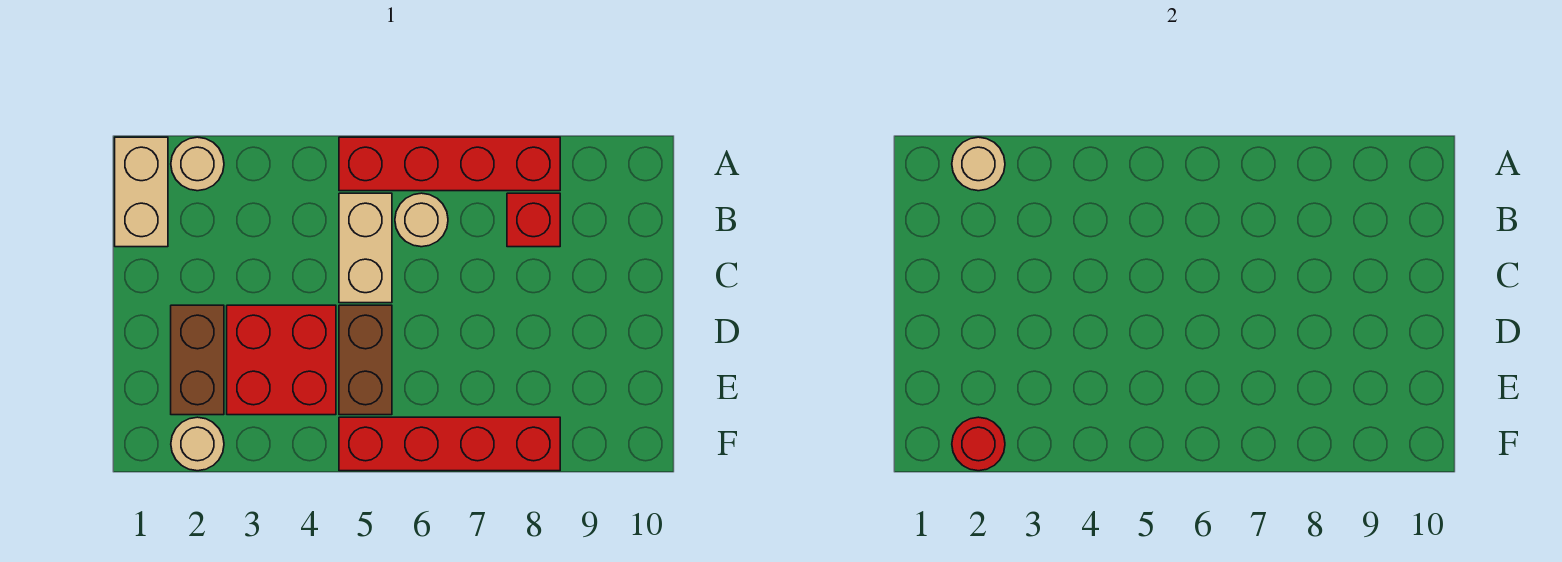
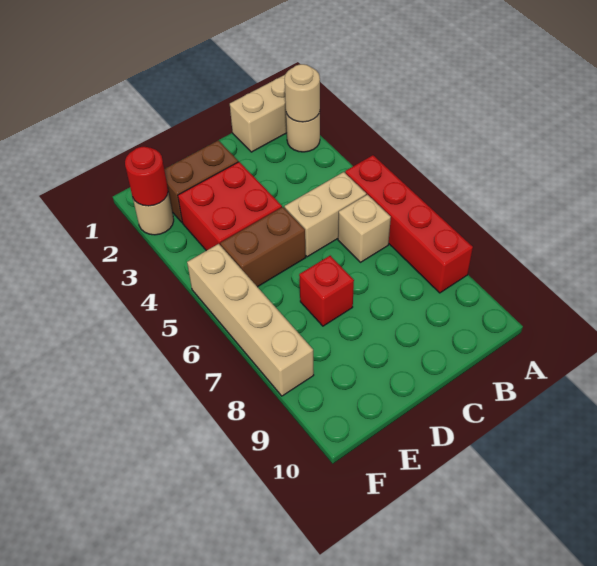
tan round brick B6 level 1 -> tan brick B6 level 1
red brick B8 level 1 -> red brick D7 level 1
red brick F5:F8 level 1 -> tan brick F5:F8 level 1

